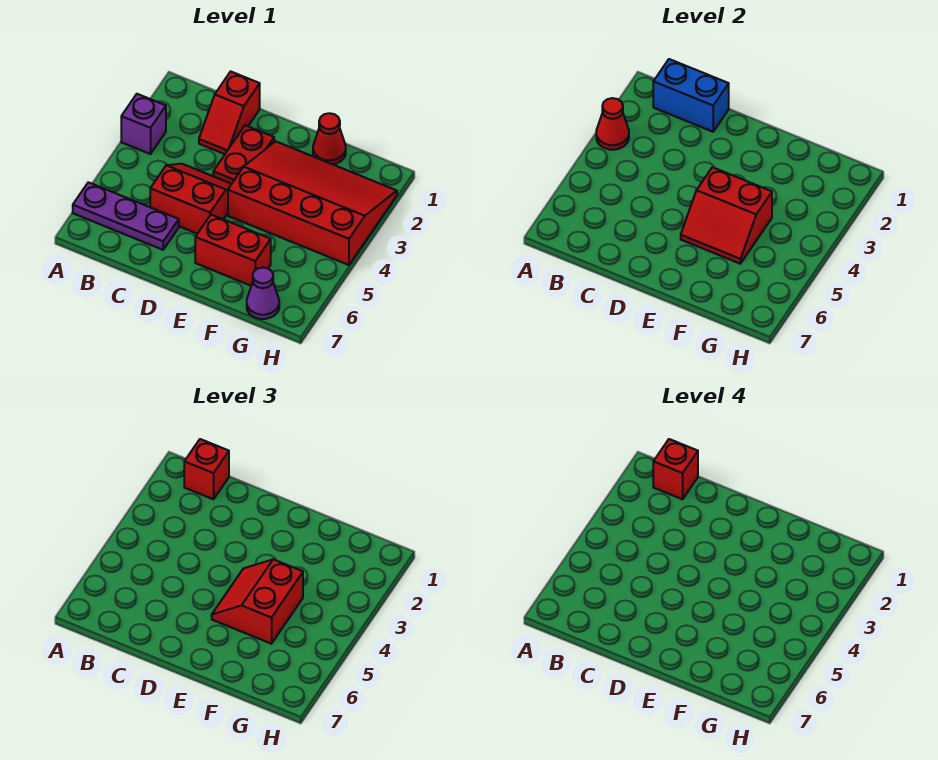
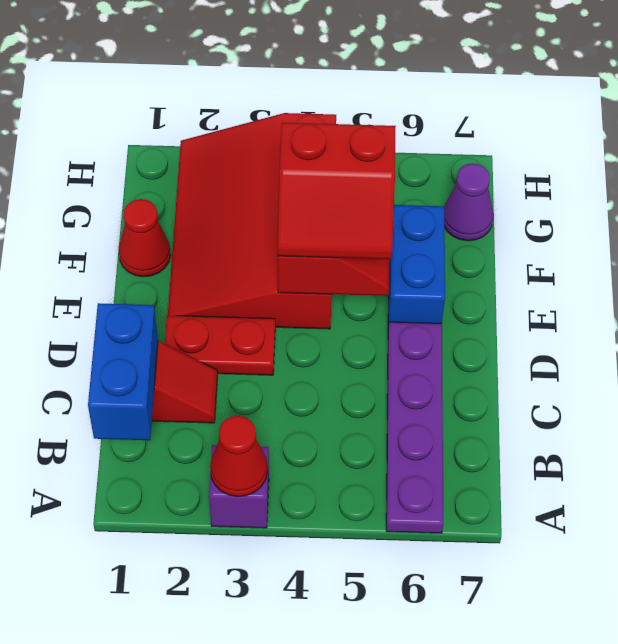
purple plate A6:C6 level 1 -> purple plate A6:D6 level 1
red brick B1 level 3 -> none
red brick B1 level 4 -> none
red slope C4:D5 level 1 top 5 -> none
red brick E6:F6 level 1 -> blue brick E6:F6 level 1

